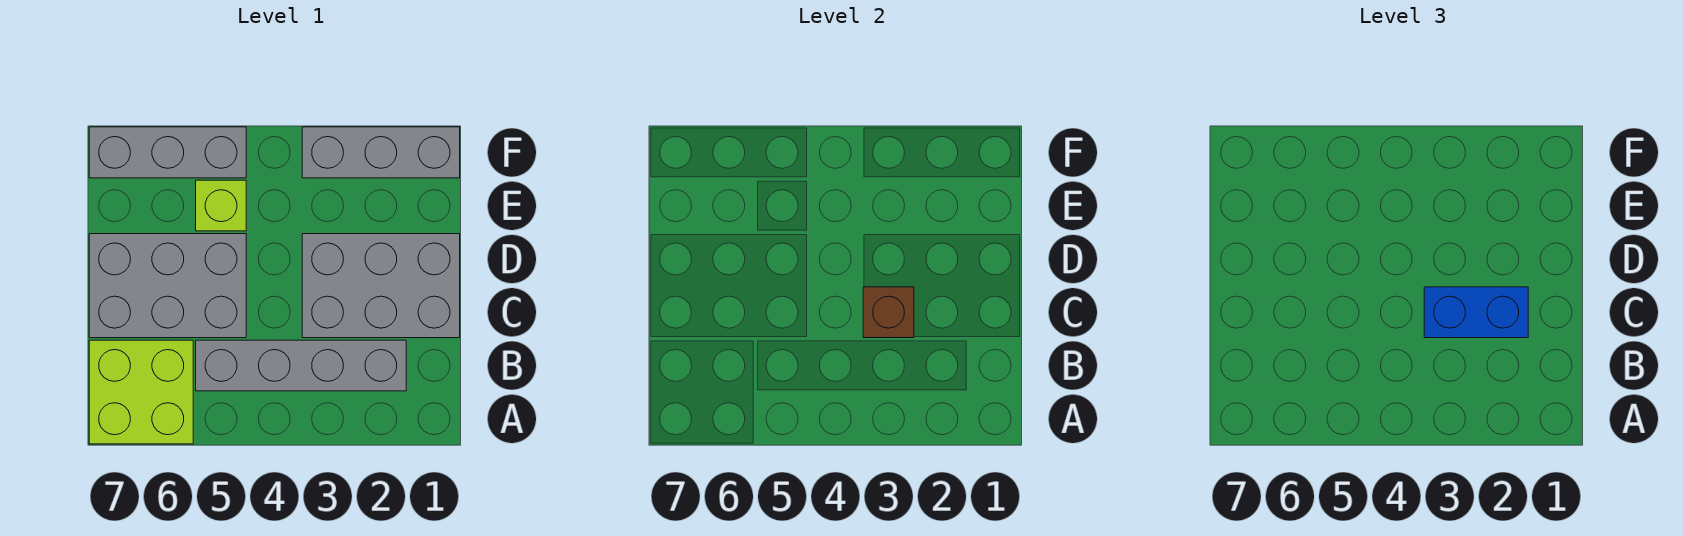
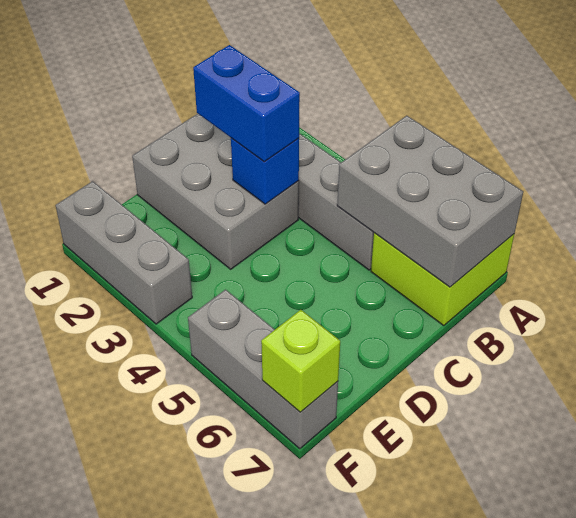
brown brick C3 level 2 -> blue brick C3 level 2
grey brick C5:D7 level 1 -> grey brick A5:B7 level 2
lime brick E5 level 1 -> lime brick F7 level 2

